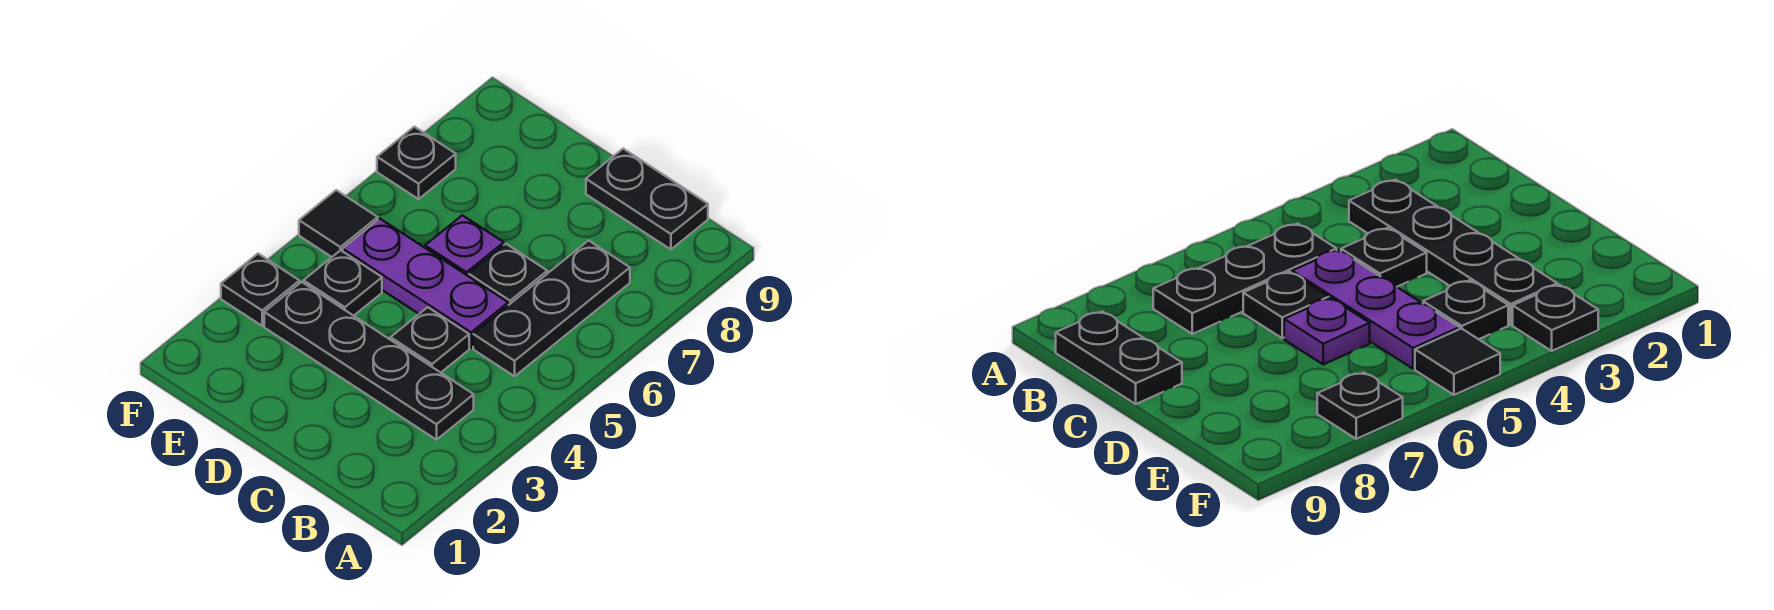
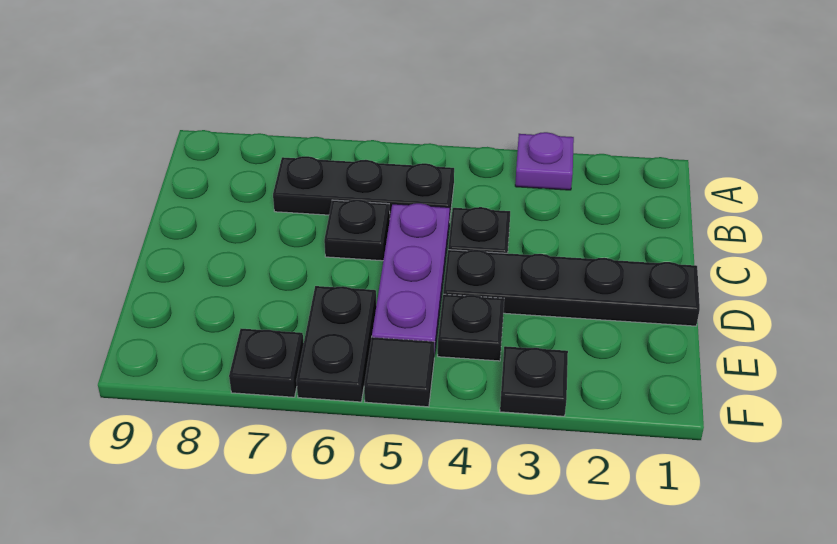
black plate B3:E3 level 1 -> black plate D1:D4 level 1
black plate B9:C9 level 1 -> black plate E6:F6 level 1
purple plate D6 level 1 -> purple plate A3 level 1

